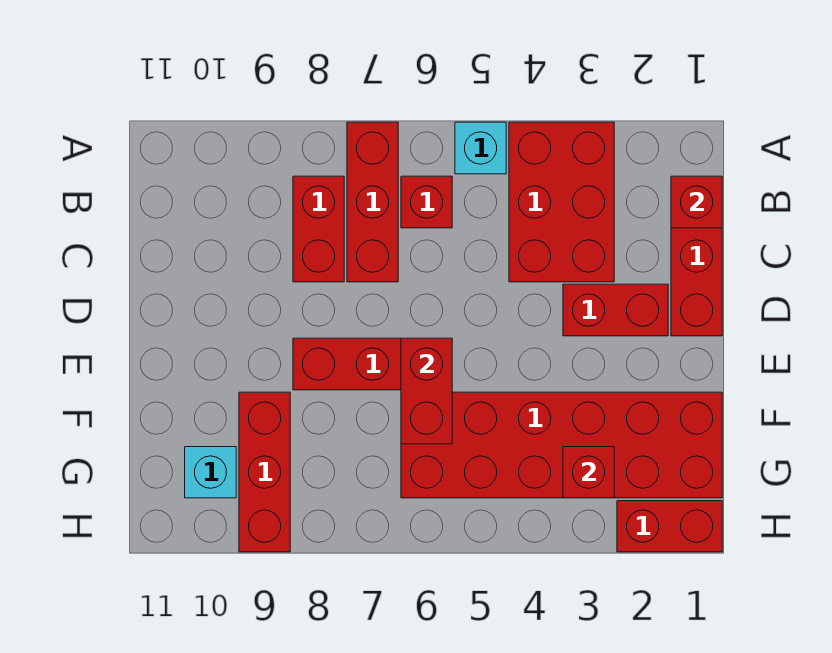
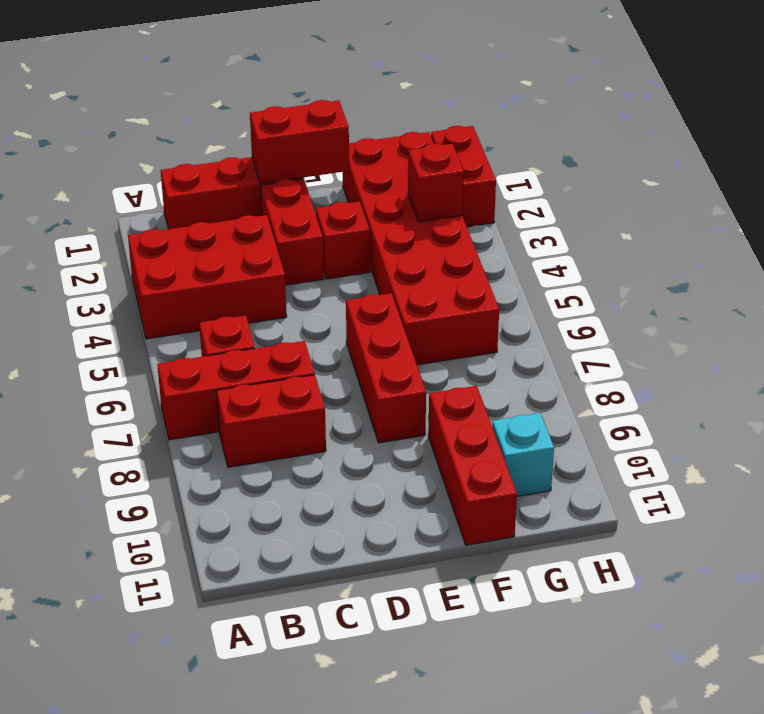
cyan brick A5 level 1 -> none
red brick B1 level 2 -> red brick E3 level 1
red brick E6:F6 level 2 -> red brick D1:E1 level 2
red brick F9:H9 level 1 -> red brick F9:F11 level 1

